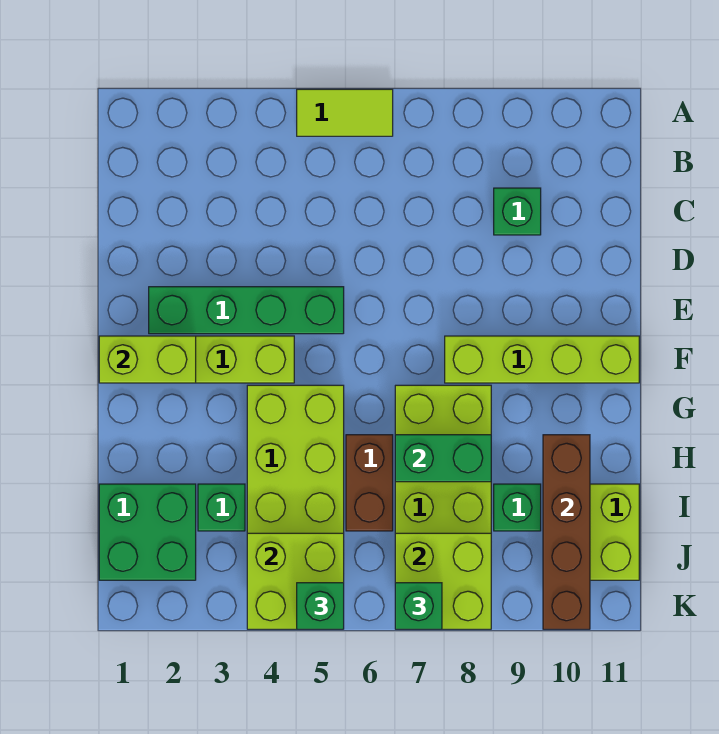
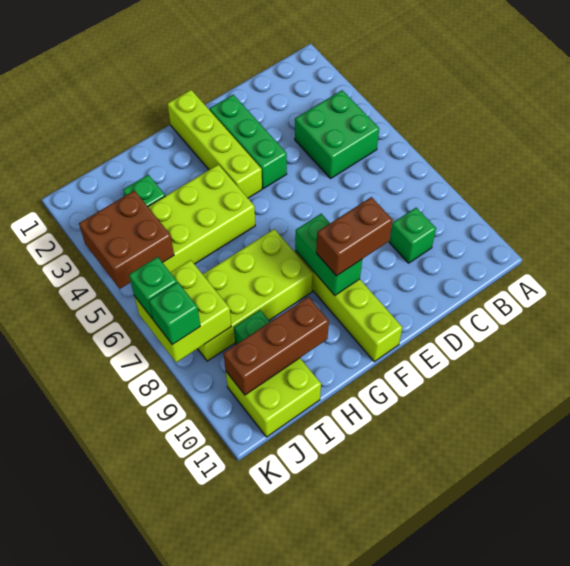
lime tile A5:A6 level 1 -> none
green brick E2:E5 level 1 -> green brick E2:E4 level 1
lime brick F1:F2 level 2 -> none
brown brick H6:I6 level 1 -> brown brick E9:F9 level 3
green brick H7:H8 level 2 -> green brick F8:F9 level 2
brown brick H10:K10 level 2 -> brown brick H10:J10 level 2
green brick I1:J2 level 1 -> green brick B4:C5 level 1
lime brick J4:K5 level 2 -> brown brick J4:K5 level 2
green brick K5 level 3 -> green brick K8 level 3

